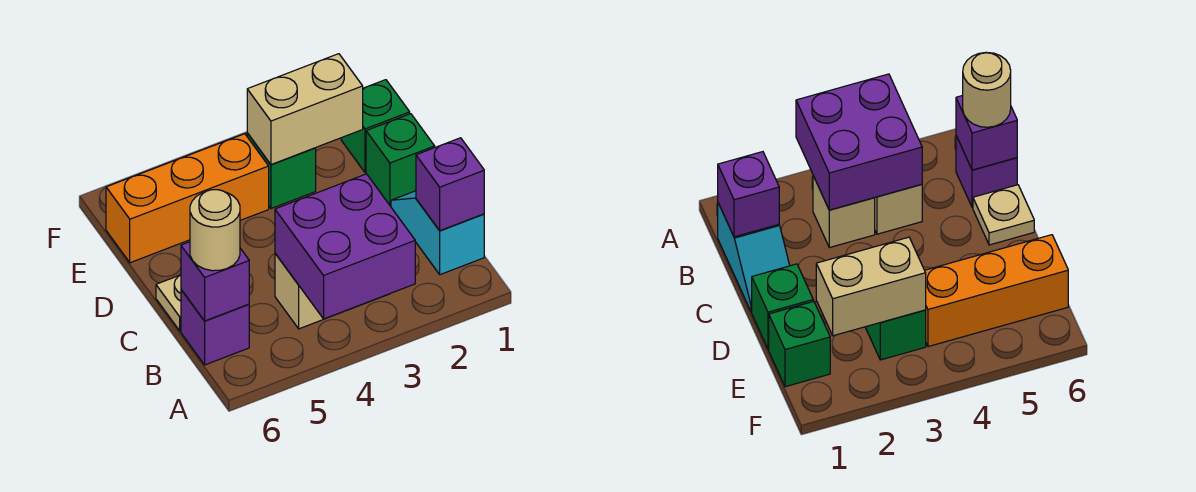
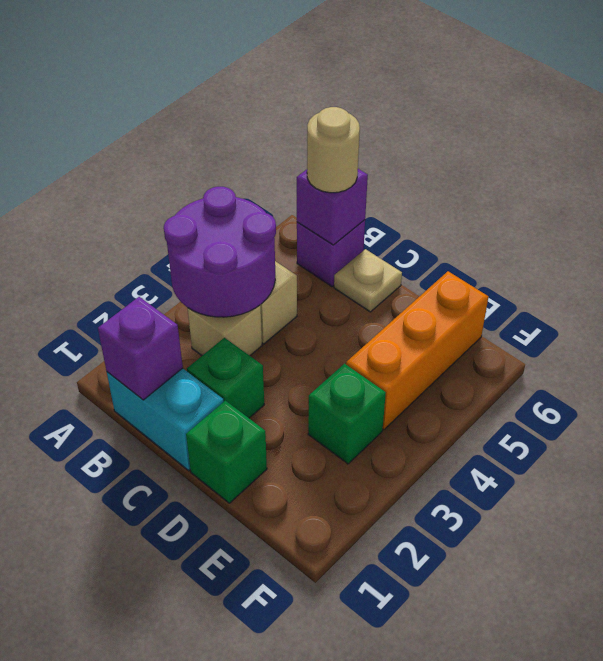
purple brick A3:B4 level 2 -> purple round brick A3:B4 level 2
cyan slope B1:C1 level 1 top B -> cyan brick B1:C1 level 1
green brick E1 level 1 -> green brick C2 level 1
tan brick E2:E3 level 2 -> none

